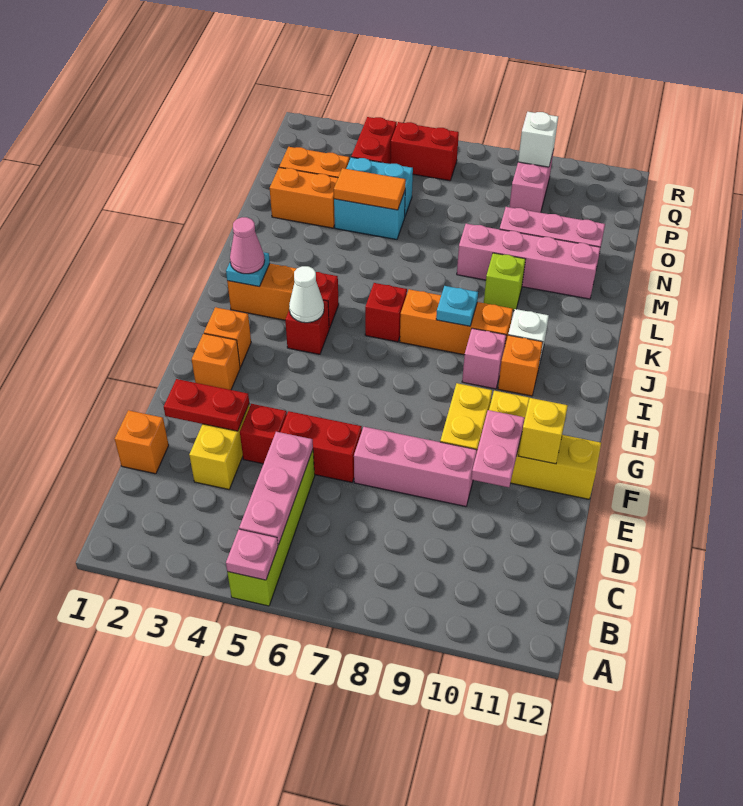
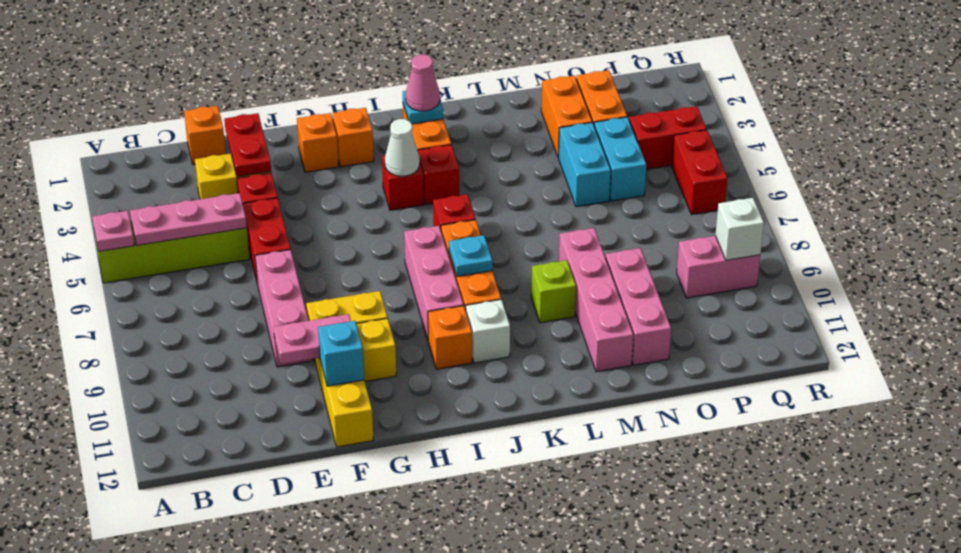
yellow brick F11 level 2 -> cyan brick F11 level 2
pink brick I9 level 1 -> pink brick I7:I9 level 1
orange tile N4:N5 level 2 -> none

